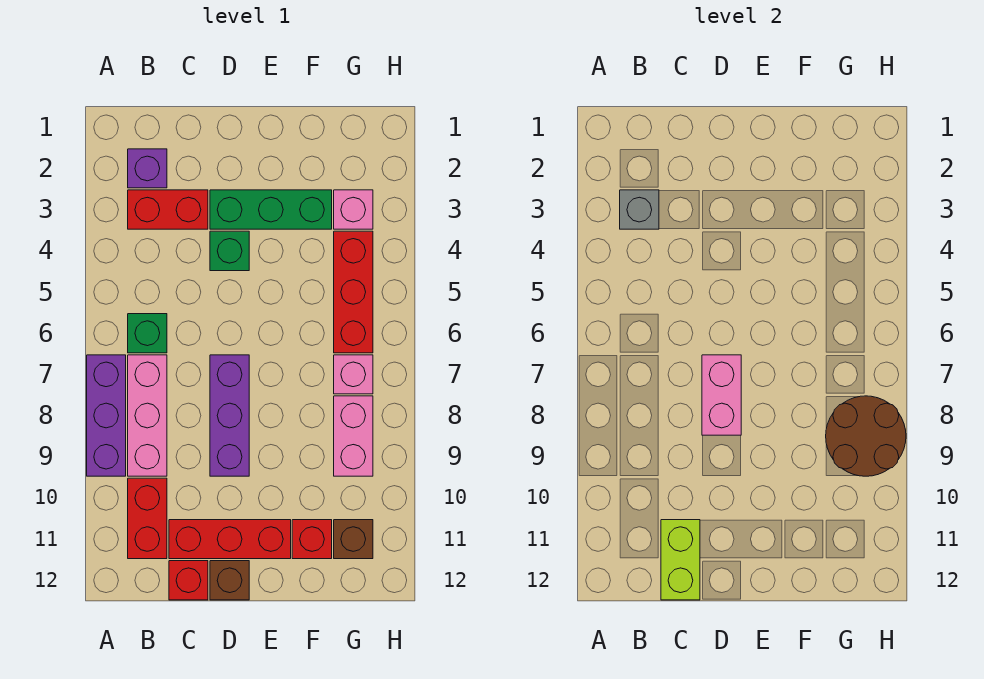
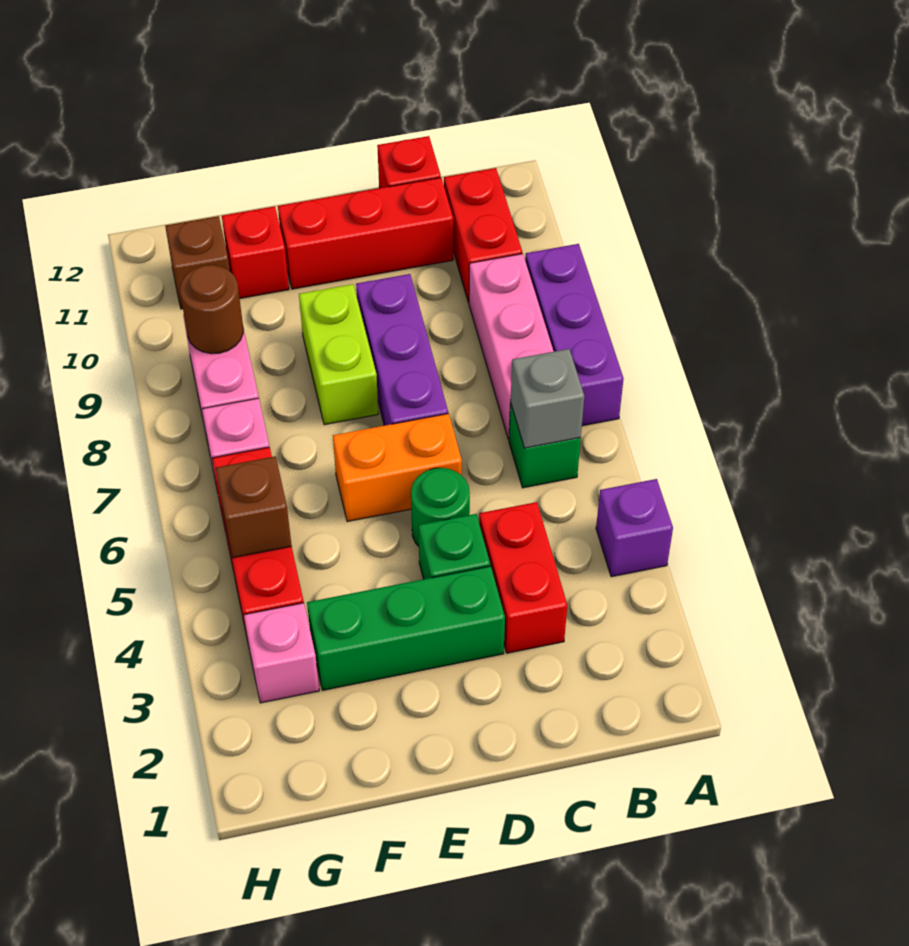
purple brick B2 level 1 -> purple brick A4 level 1
red brick B3:C3 level 1 -> red brick C3:C4 level 1
grey brick B3 level 2 -> grey brick B6 level 2
lime brick C11:C12 level 2 -> lime brick E8:E9 level 1
none -> green round brick D5 level 1
none -> orange brick D6:E6 level 1
pink brick D7:D8 level 2 -> none
brown brick D12 level 1 -> brown brick G5 level 2
brown round brick G8:H9 level 2 -> brown round brick G9 level 2

